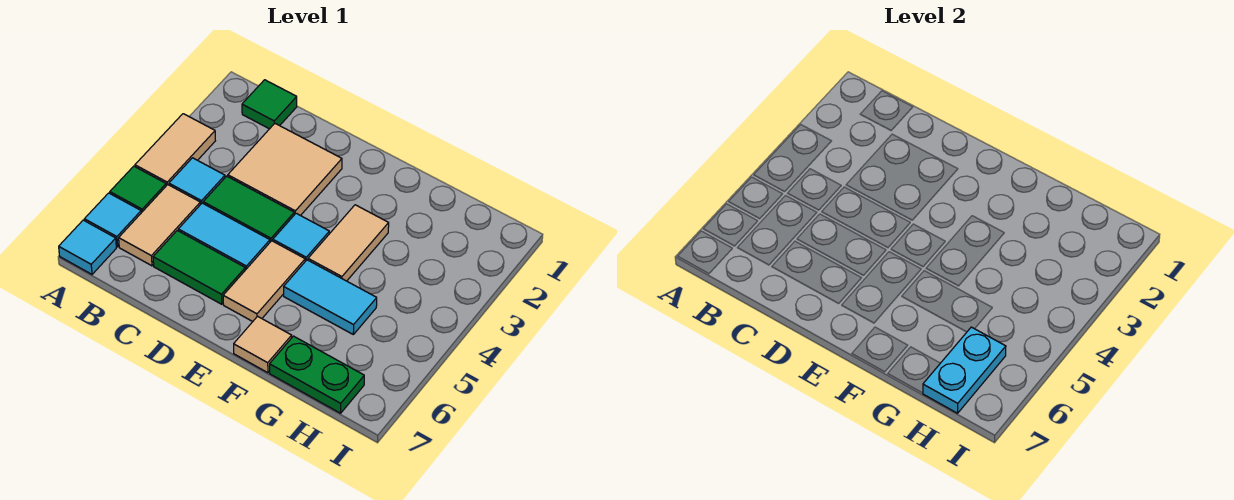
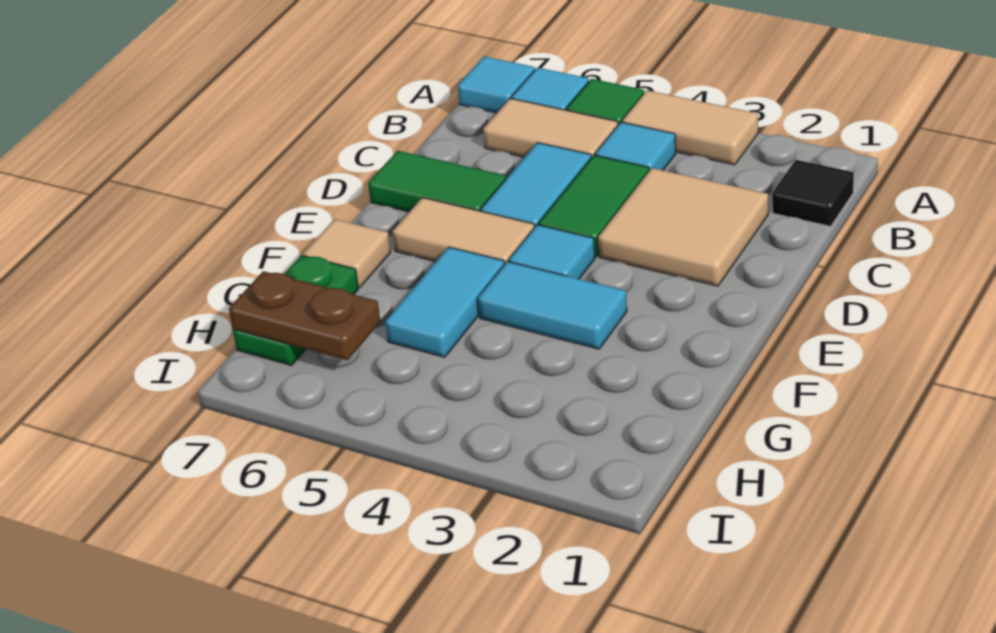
green tile B1 level 1 -> black tile B1 level 1
green tile C6:D6 level 1 -> green tile D6:D7 level 1
tan tile F3:F4 level 1 -> cyan tile F3:F4 level 1
cyan plate H6:H7 level 2 -> brown plate H6:H7 level 2

